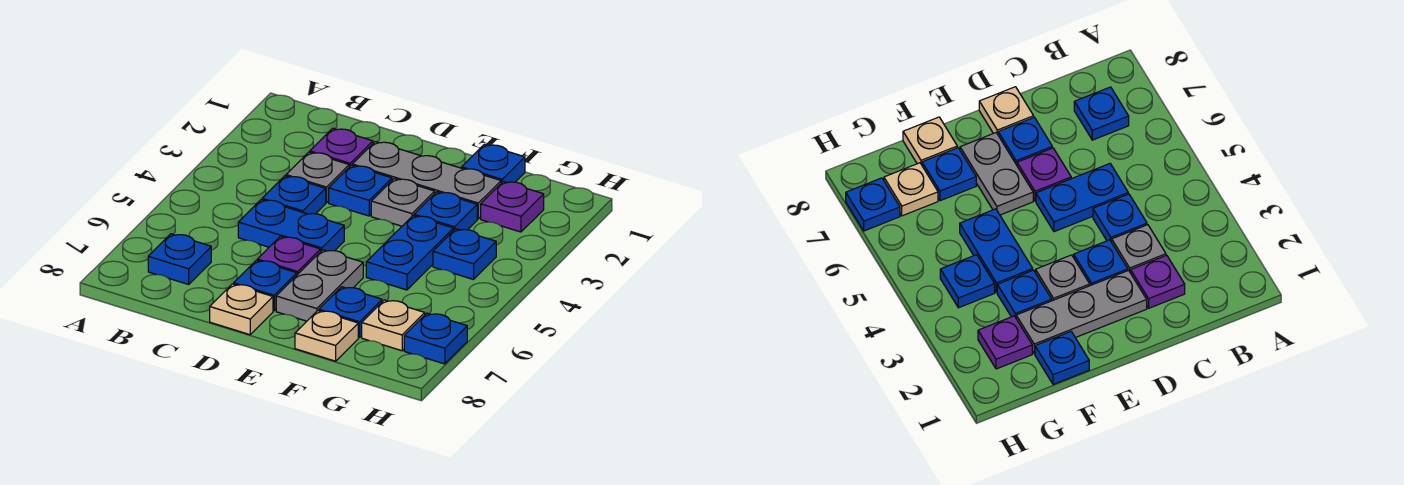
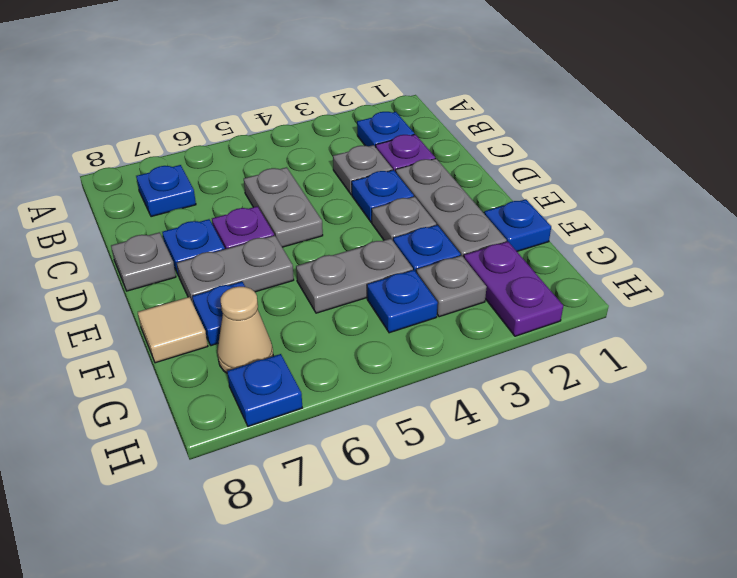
blue plate C4 level 1 -> blue plate B2 level 1
blue plate C5:D5 level 1 -> grey plate C5:D5 level 1
tan plate D8 level 1 -> grey plate D8 level 1
blue plate F4:F5 level 1 -> grey plate F4:F5 level 1
tan plate F8 level 1 -> tan tile F8 level 1
purple plate G2 level 1 -> purple plate G2:H2 level 1
none -> grey plate G3 level 1
tan plate G7 level 1 -> tan cone G7 level 1

